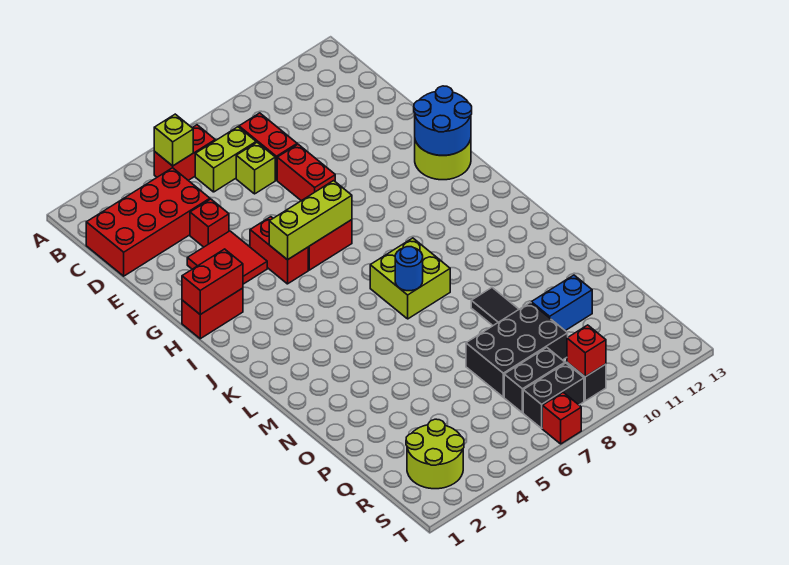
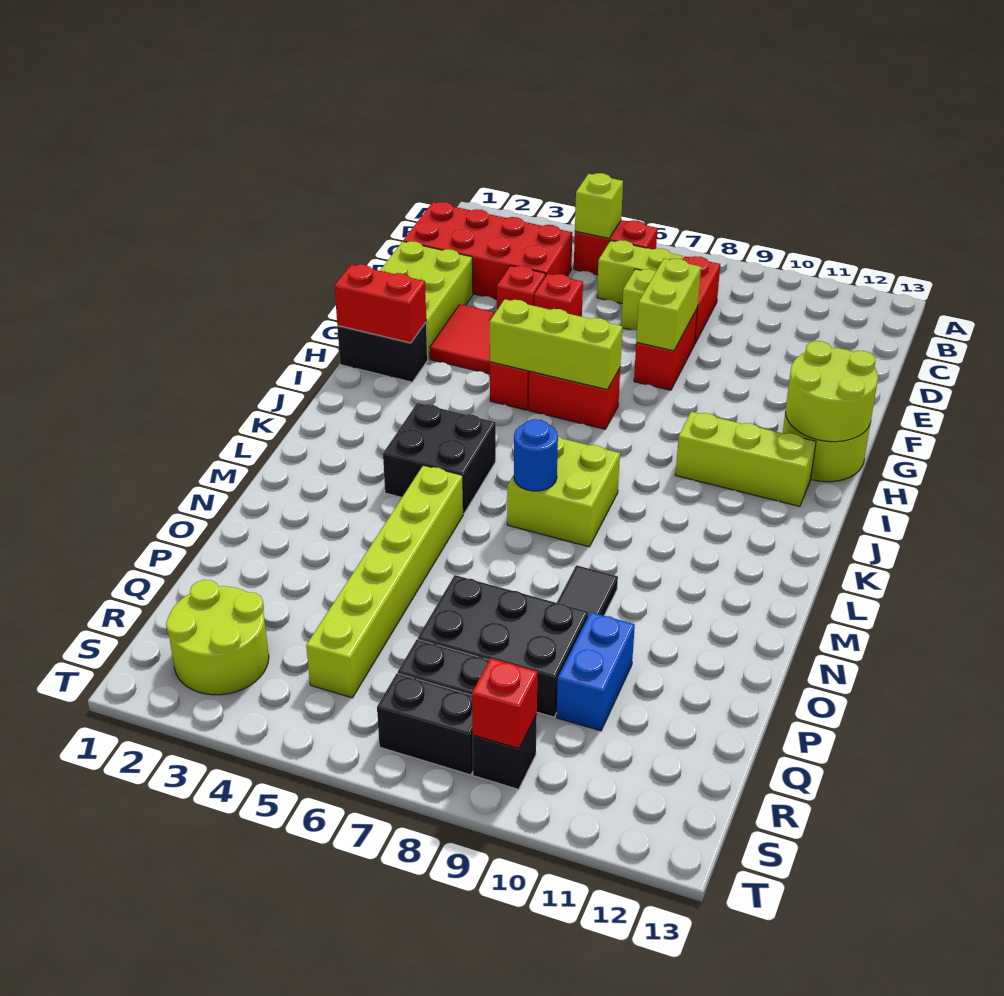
none -> lime brick E1:G2 level 1
none -> lime brick E8:F8 level 2
blue round brick G12:H13 level 2 -> lime round brick G12:H13 level 2
red brick H1:H2 level 1 -> black brick H1:H2 level 1
none -> lime brick I10:I12 level 1
none -> black brick K4:L5 level 1
none -> lime brick M5:R5 level 1
blue brick P10:P11 level 1 -> blue brick P10:Q10 level 1
red brick T7 level 1 -> red brick E5 level 1

